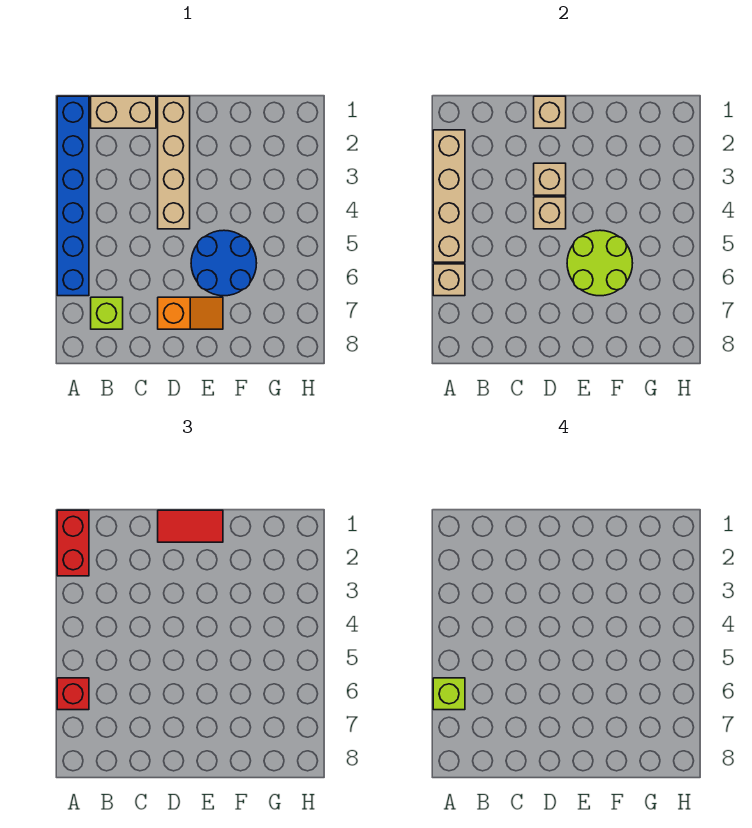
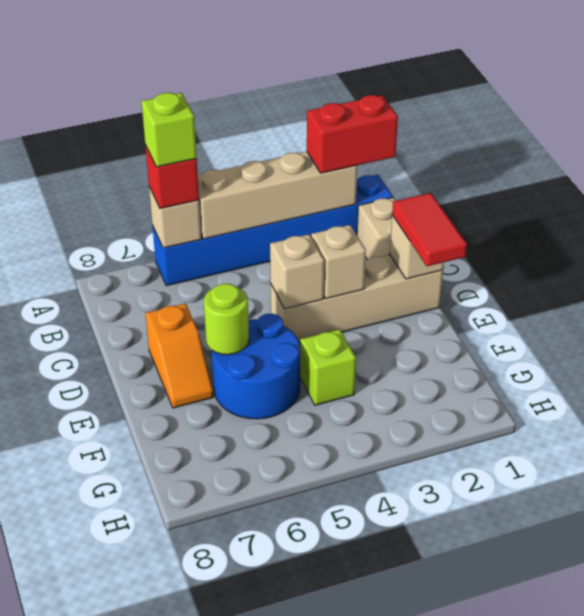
lime brick B7 level 1 -> lime brick F4 level 1
lime round brick E5:F6 level 2 -> lime round brick E6 level 2

